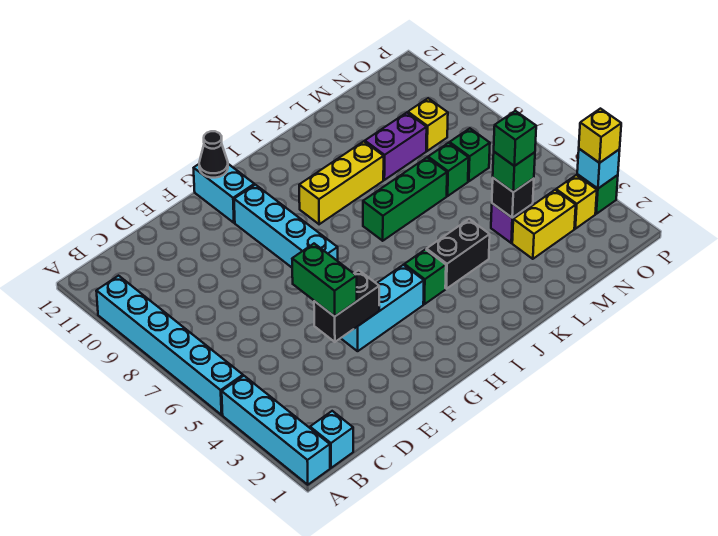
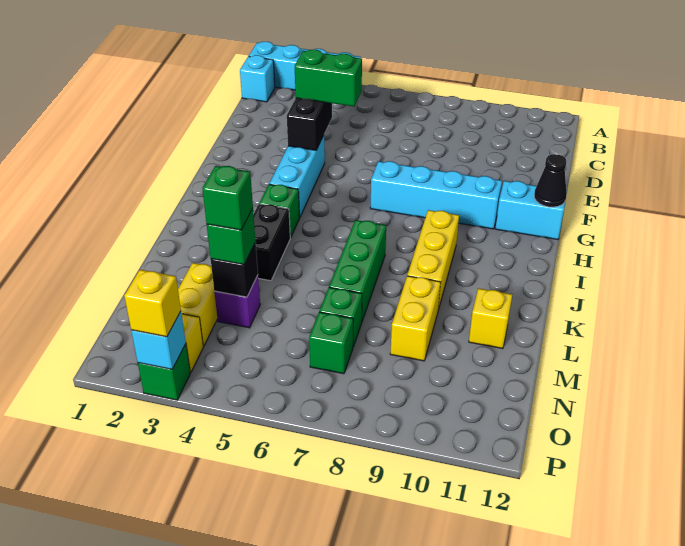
cyan brick A5:A10 level 1 -> none
purple brick L9:M9 level 1 -> yellow brick L9:M9 level 1
yellow brick N9 level 1 -> yellow brick L11 level 1

